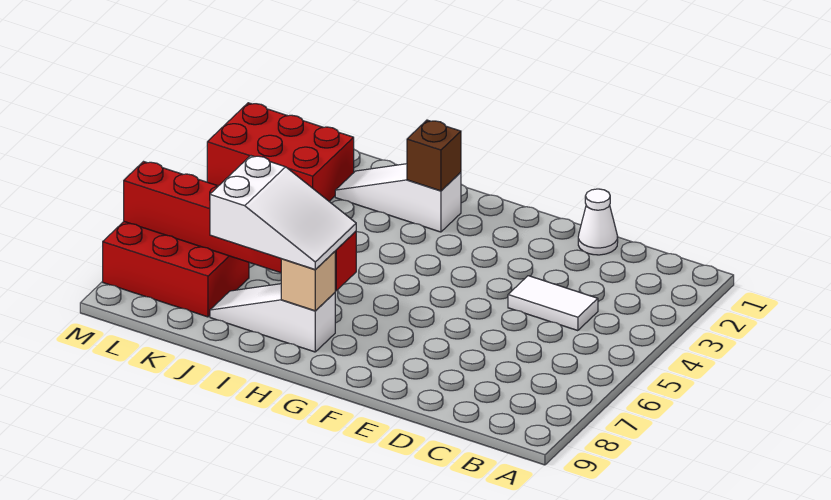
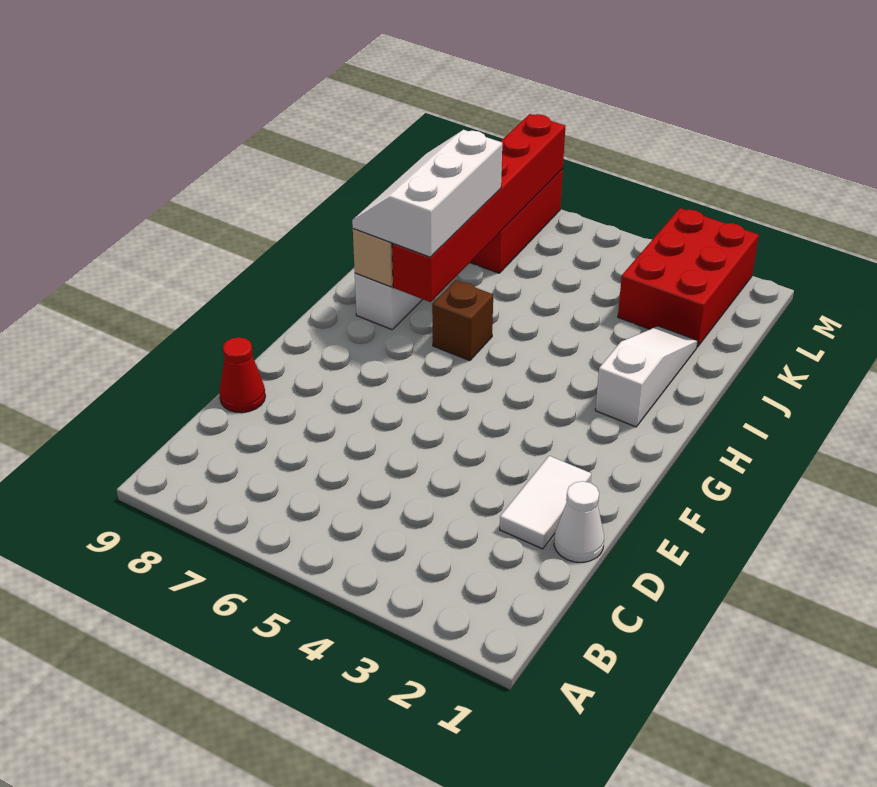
white tile C4:D4 level 1 -> white tile D2:E2 level 1
none -> red cone D9 level 1
brown brick H2 level 2 -> brown brick H6 level 1
white slope H7:J8 level 3 top J -> white slope H7:J8 level 3 top 7

